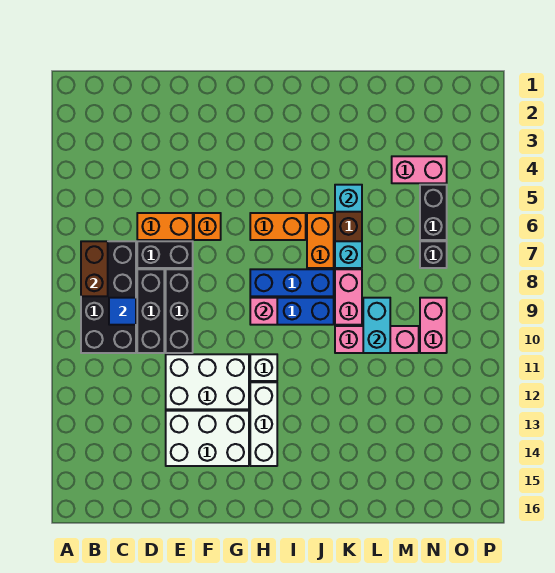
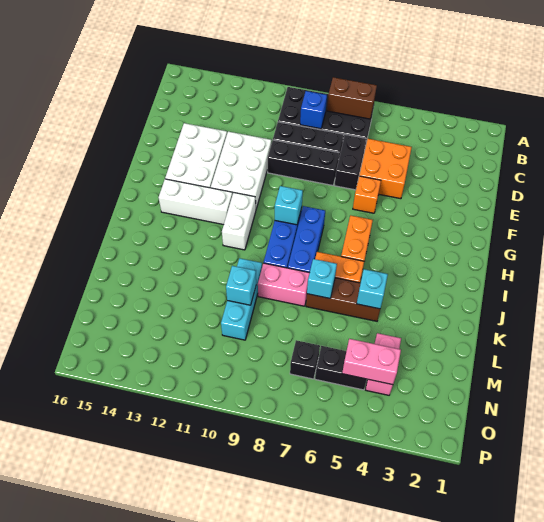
blue tile C9 level 2 -> blue brick C9 level 2
orange brick D6:E6 level 1 -> orange brick D5:E6 level 1
pink brick H9 level 2 -> cyan brick H9 level 2
white brick H11 level 1 -> white brick H11:I11 level 1
pink brick K10:M10 level 1 -> cyan brick K10:M10 level 1
cyan brick L9:L10 level 2 -> cyan brick L10 level 2
pink brick N9:N10 level 1 -> pink brick N4:N5 level 2

